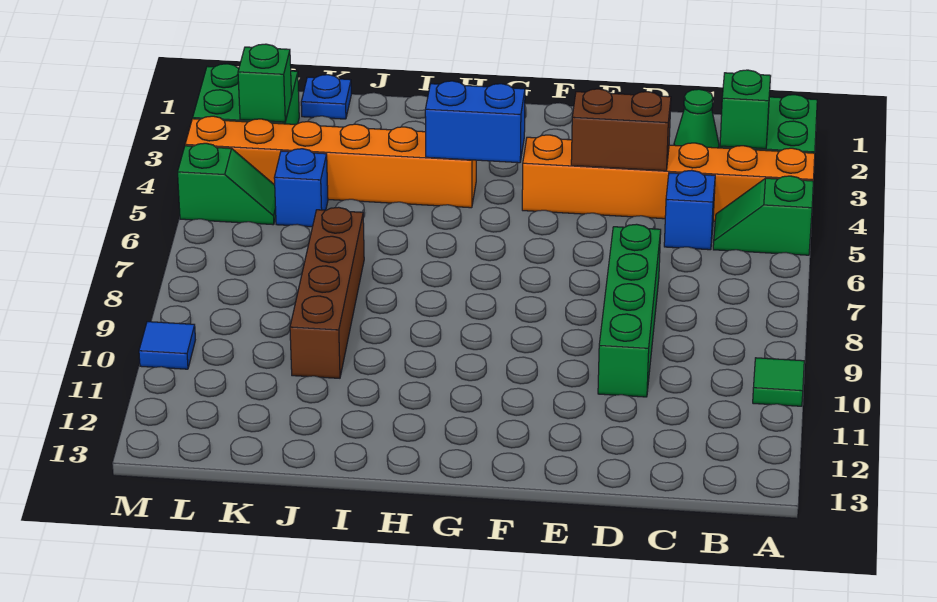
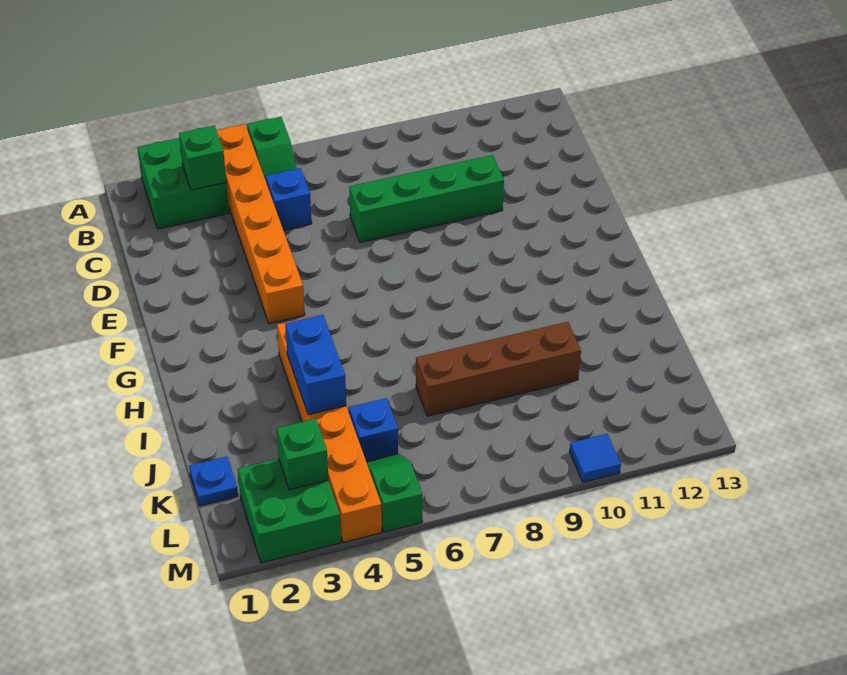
green tile A10 level 1 -> none
green cone C2 level 1 -> none
brown brick D4:E4 level 2 -> none
blue brick G4:H4 level 2 -> blue brick I4:J4 level 2

